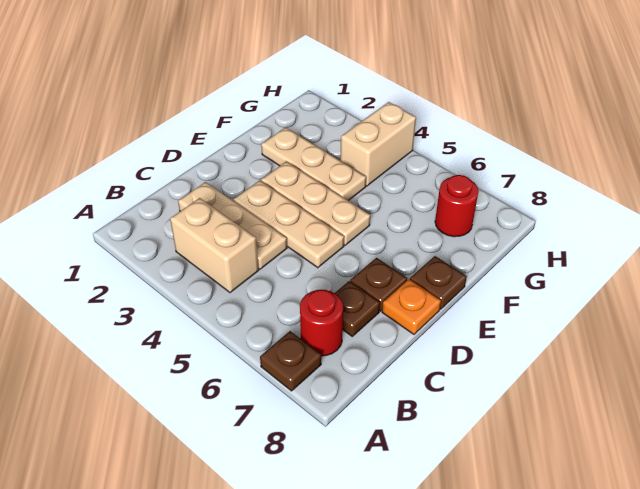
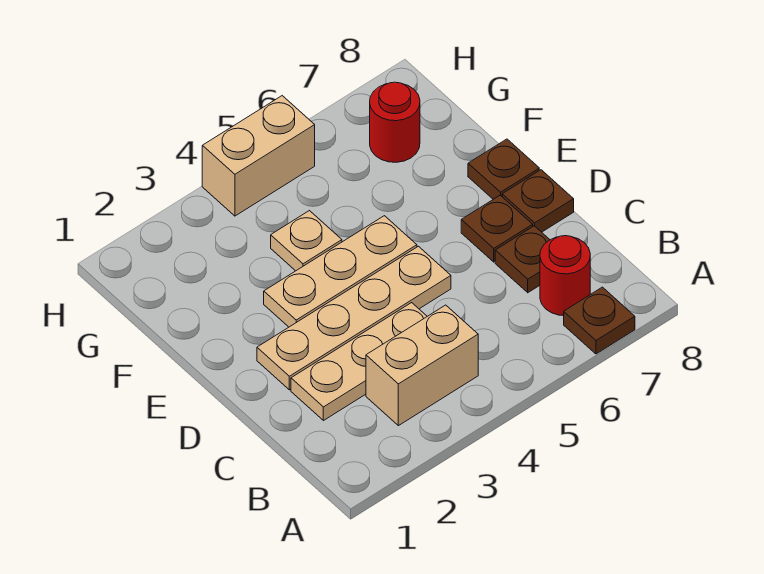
tan plate D3:D5 level 1 -> tan plate D2:D5 level 1
orange plate D8 level 1 -> brown plate D8 level 1
tan plate F2:F4 level 1 -> tan plate F4 level 1
tan brick G4:H4 level 1 -> tan brick H4:H5 level 1

